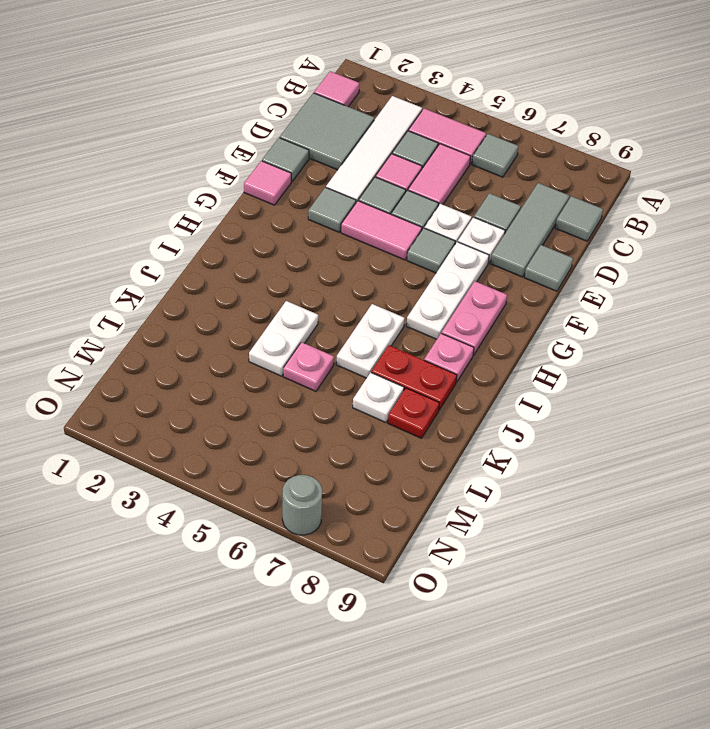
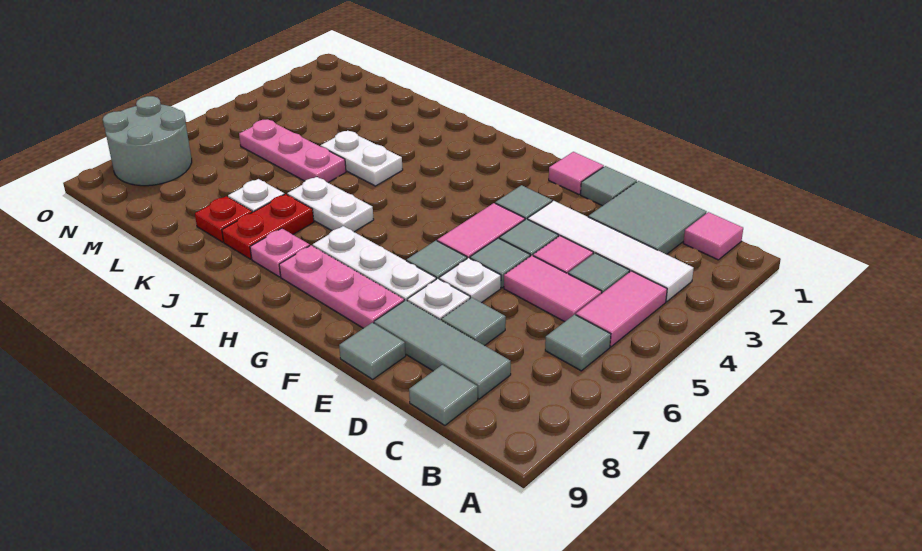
pink plate G8:H8 level 1 -> pink plate F8:H8 level 1
pink plate K5 level 1 -> pink plate K5:M5 level 1
grey round brick O7 level 1 -> grey round brick N7:O8 level 1

